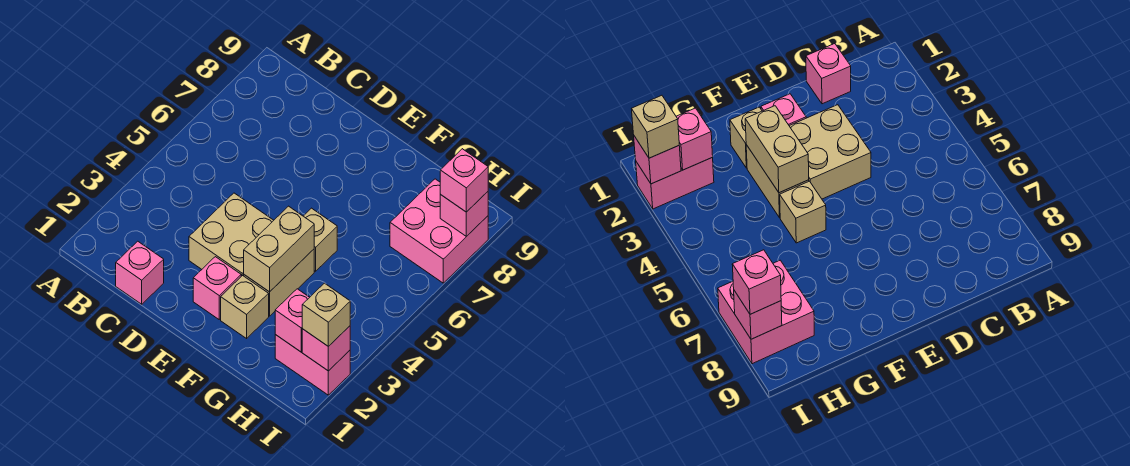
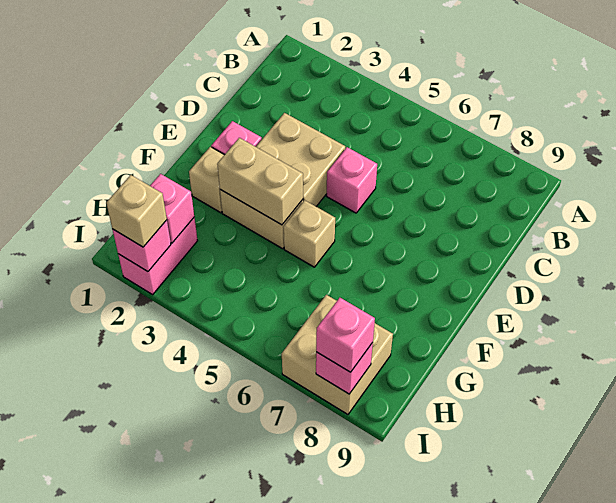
pink brick C1 level 1 -> pink brick D5 level 1
pink brick H7:I8 level 1 -> tan brick H7:I8 level 1

